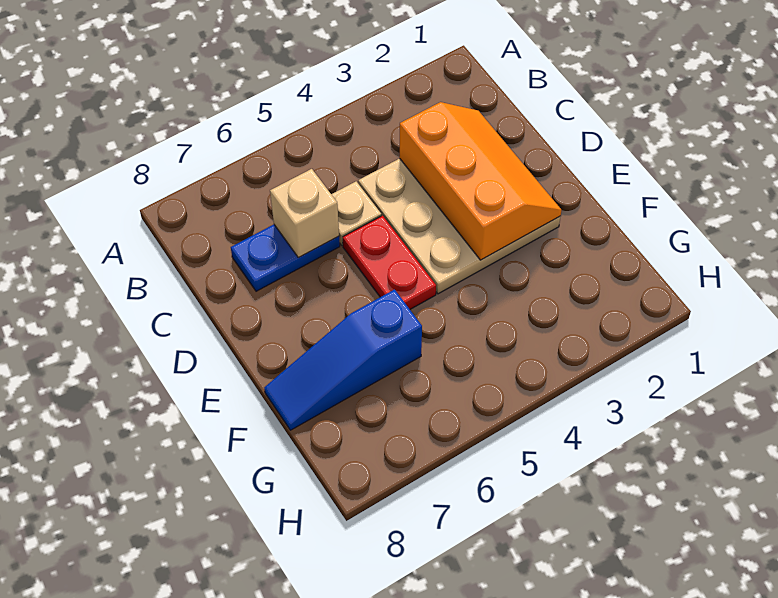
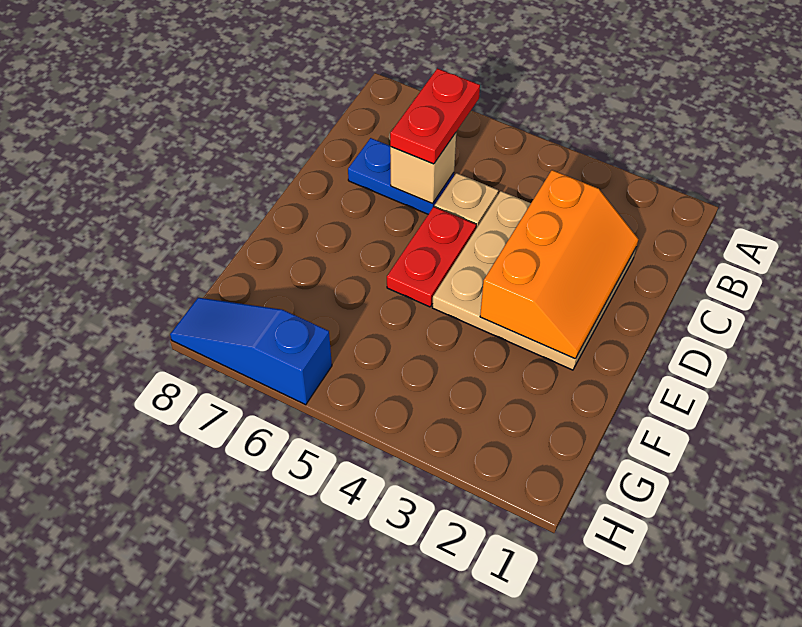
none -> red plate B6:C6 level 3
blue slope F6:F8 level 1 top 6 -> blue slope H6:H8 level 1 top 6

